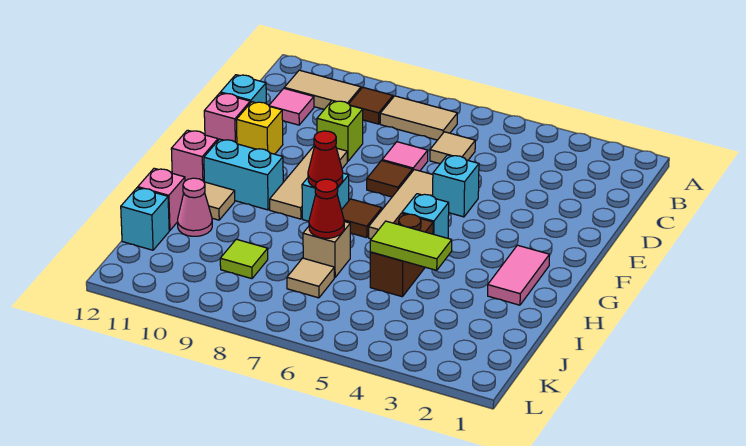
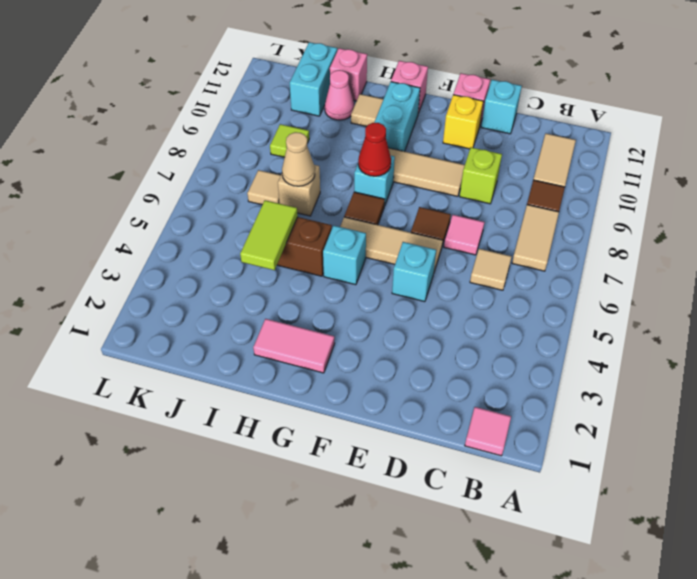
pink tile C11 level 1 -> pink tile B1 level 1
red cone I7 level 2 -> tan cone I7 level 2
cyan brick J12 level 1 -> cyan brick J11:J12 level 1

